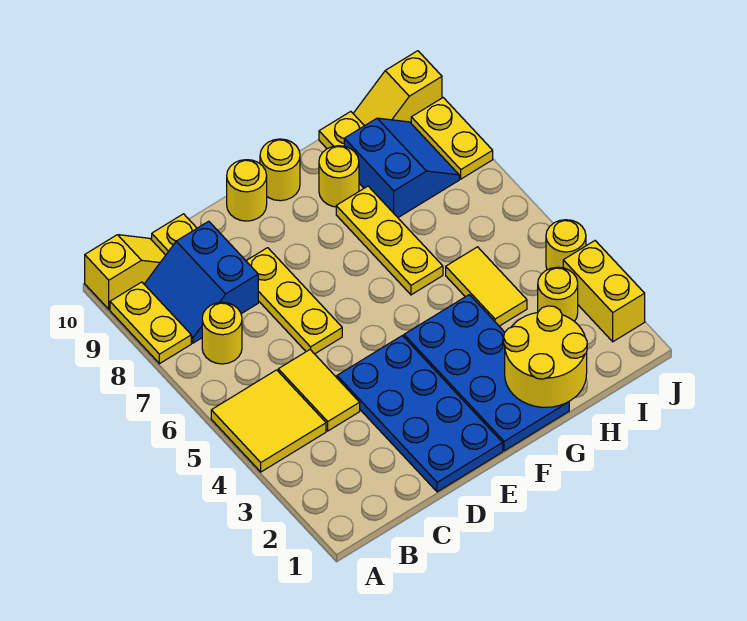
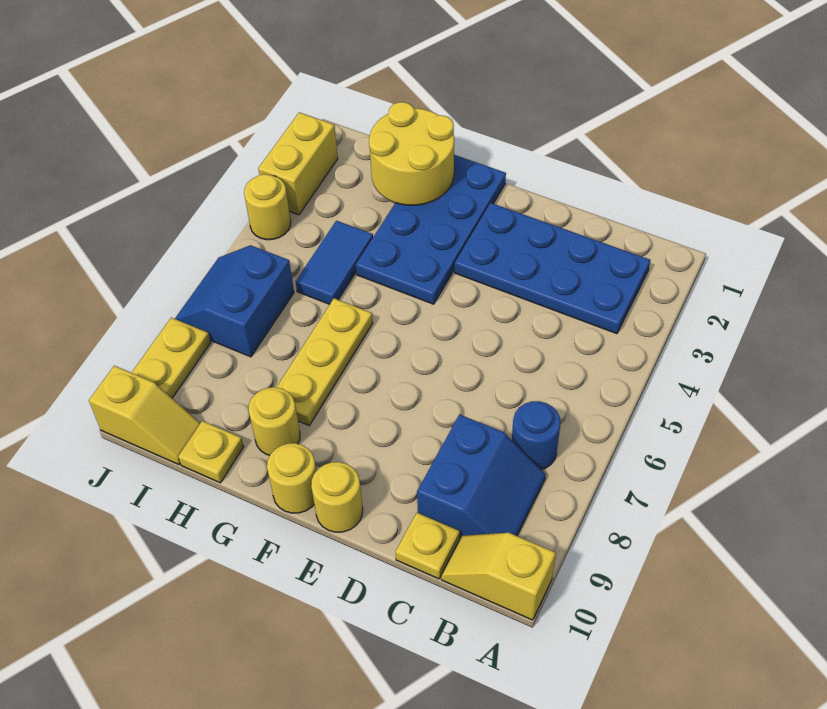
yellow tile A4:B5 level 1 -> none
yellow plate A8:A9 level 1 -> none
yellow round brick B7 level 1 -> blue round brick B7 level 1
yellow tile C4:C5 level 1 -> none
blue plate D1:E4 level 1 -> blue plate B2:E3 level 1
yellow plate D6:D8 level 1 -> none
yellow tile H4:H5 level 1 -> blue tile H4:H5 level 1
blue slope H8:I9 level 1 top H -> blue slope I6:J7 level 1 top I
yellow round brick I3 level 1 -> none

